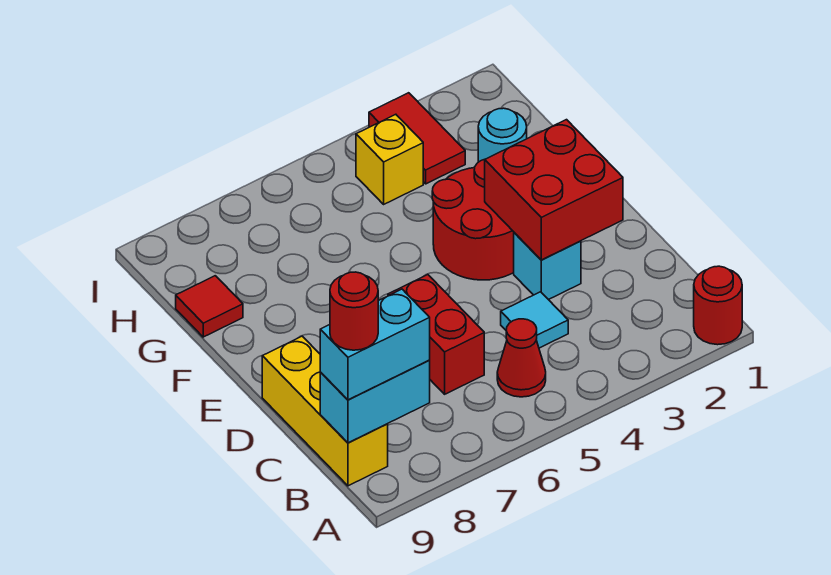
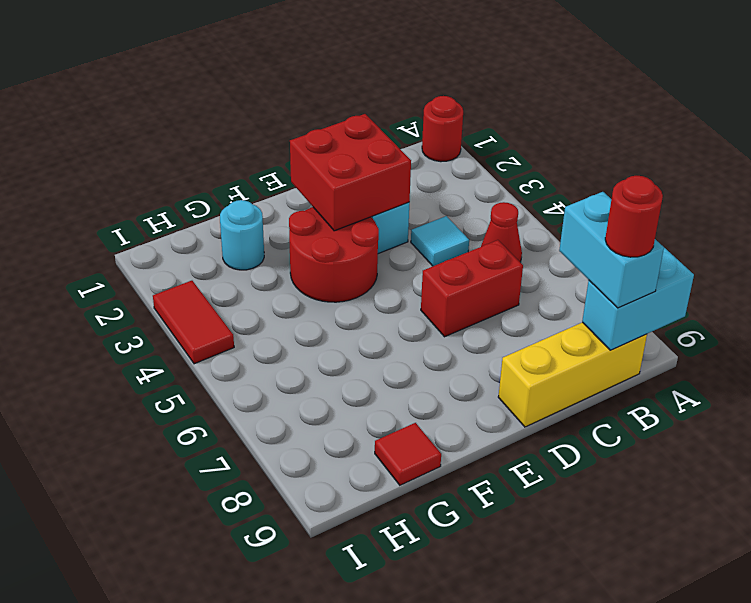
cyan brick B8:B9 level 2 -> cyan brick A9:B9 level 2
red tile H3:I3 level 1 -> red tile I3:I4 level 1
yellow brick H4 level 1 -> none

